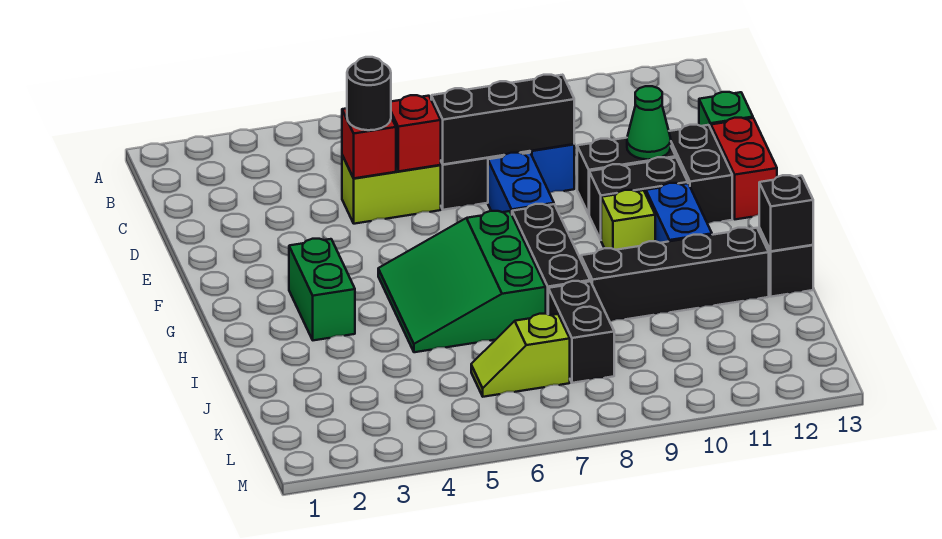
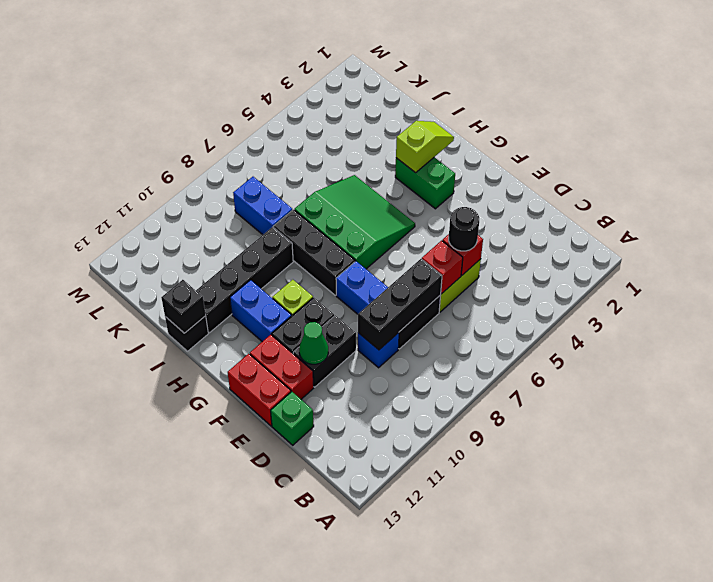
black brick E12:F12 level 1 -> red brick E12:F12 level 1
black brick J8:K8 level 1 -> blue brick J8:K8 level 1
lime slope K6:K7 level 1 top 7 -> lime slope H2:H3 level 2 top 3

